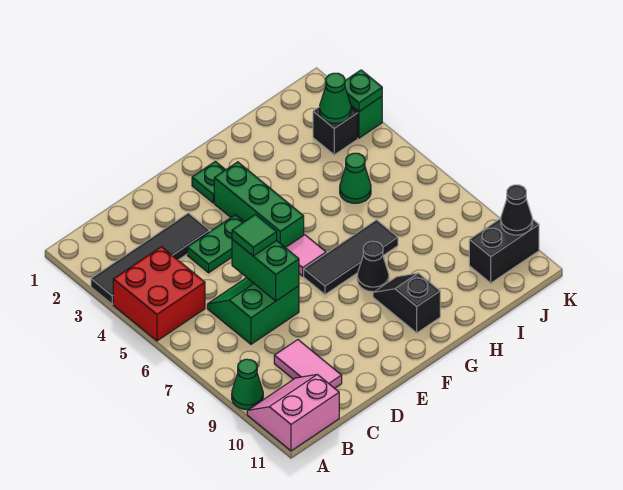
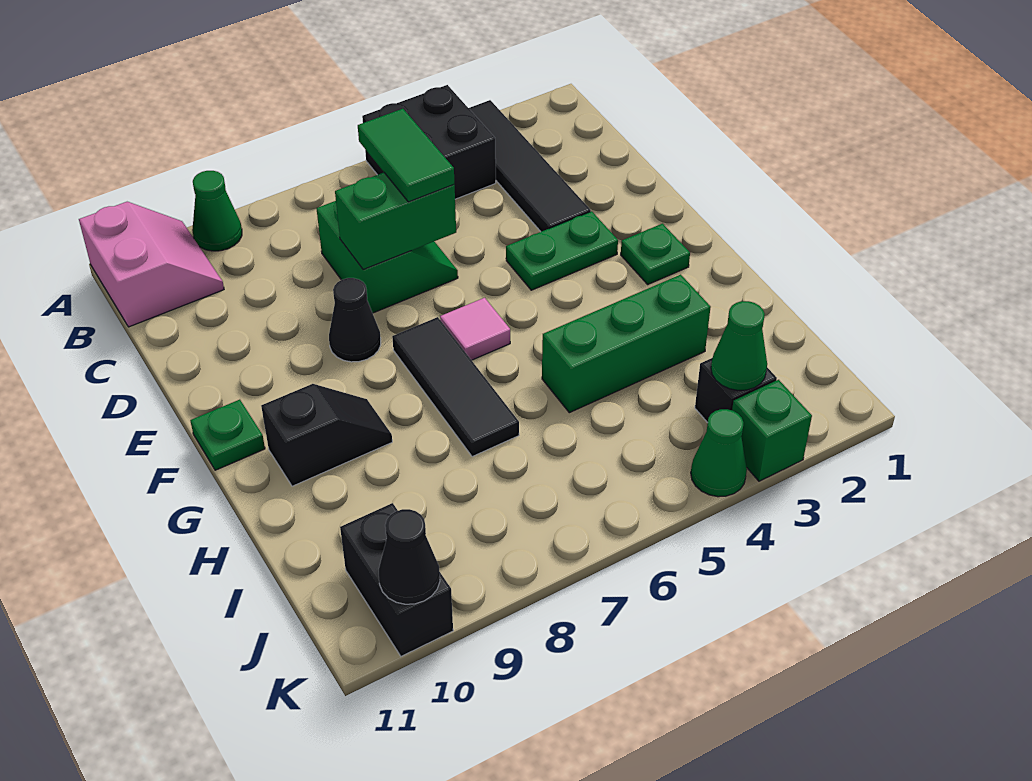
red brick A4:B5 level 1 -> black brick A4:B5 level 1
pink tile C9:C10 level 1 -> none
green plate D4:E4 level 1 -> green plate E3:E4 level 1
green tile D6 level 3 -> green tile C6:D6 level 3
green brick F3:F5 level 1 -> green brick H3:H5 level 1
black cone G8 level 1 -> black cone E8 level 1
green cone I5 level 1 -> green cone K4 level 1
green plate K3 level 2 -> green plate F11 level 1

